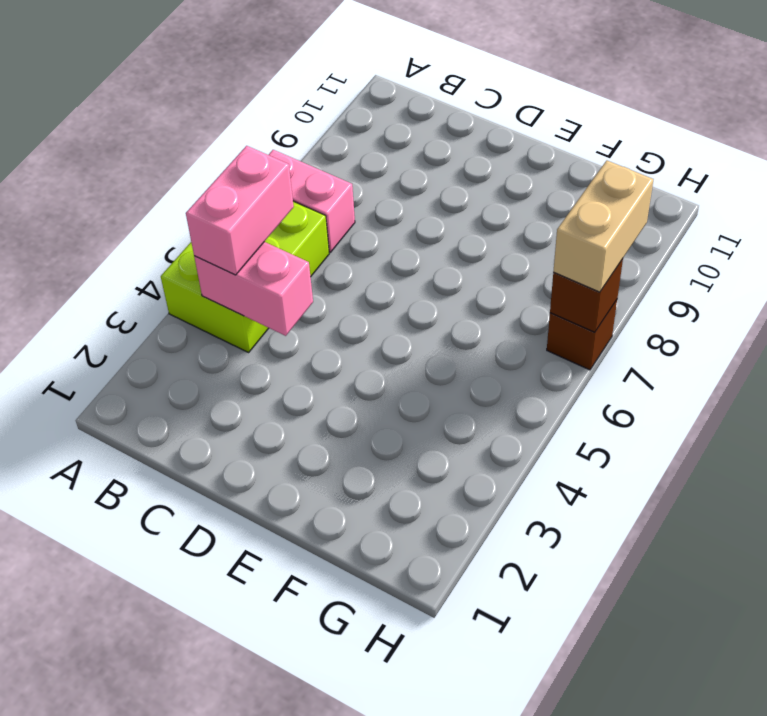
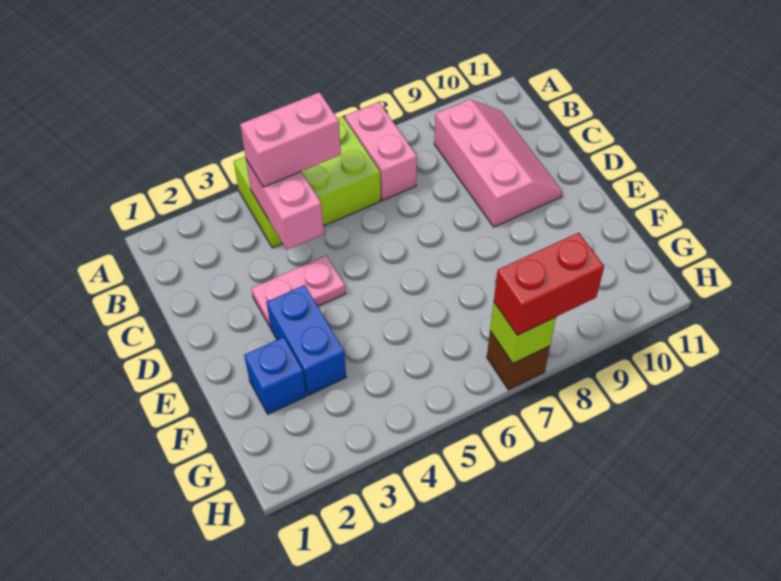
none -> pink slope B9:D10 level 1 top 9
none -> pink plate D3:D4 level 1
none -> blue brick E3:F3 level 1
none -> blue brick F2 level 1
brown brick H7 level 2 -> lime brick H7 level 2
tan brick H7:H8 level 3 -> red brick H7:H8 level 3

